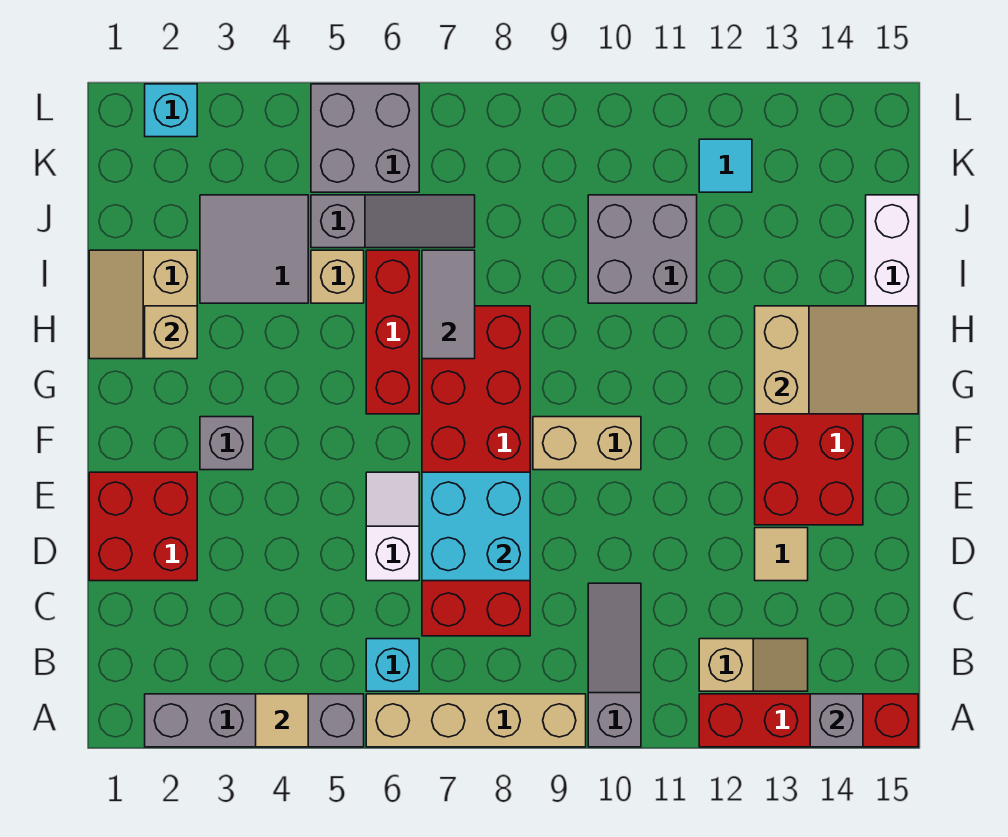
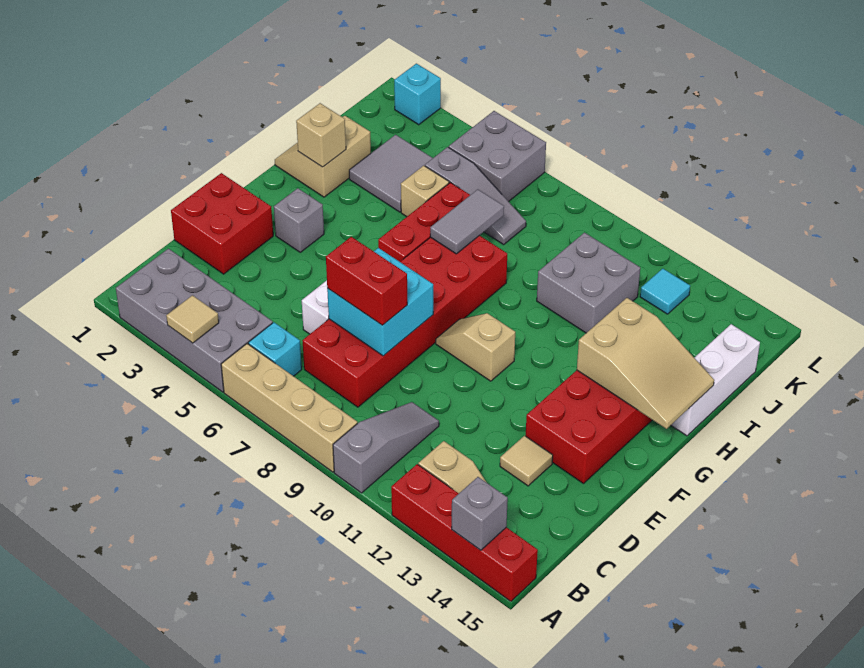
grey brick A2:A5 level 1 -> grey brick A2:B5 level 1
none -> red brick D7:D8 level 3
tan brick F9:F10 level 1 -> tan slope F9:F10 level 1 top 10

